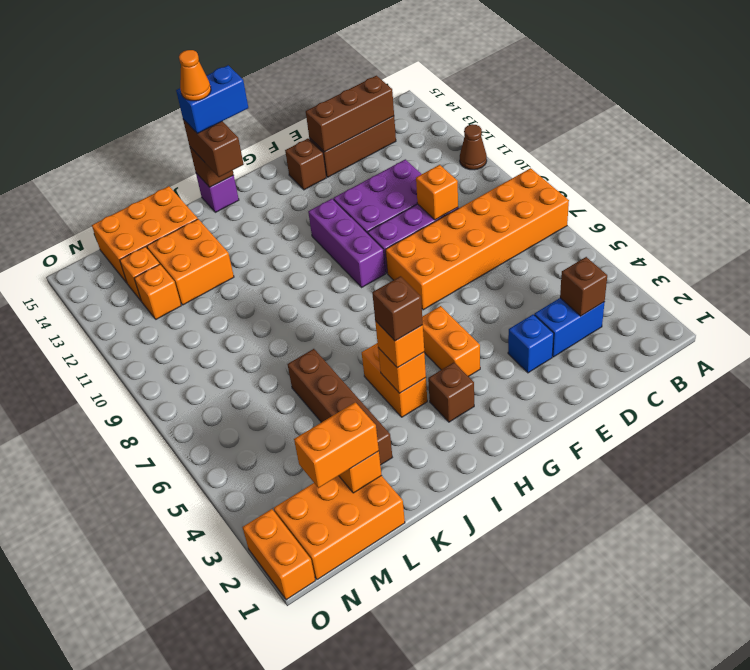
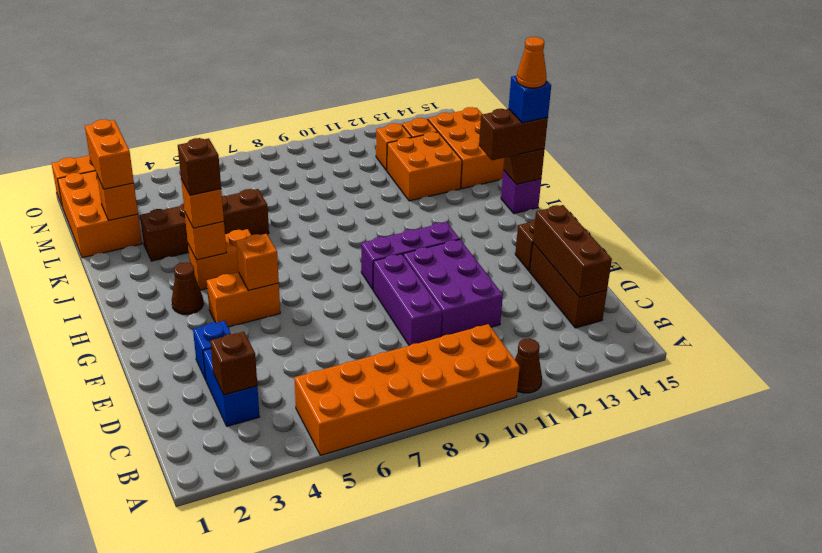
orange brick A7:F8 level 1 -> orange brick A5:B10 level 1
orange brick D9 level 2 -> orange brick G5 level 2
brown brick H3 level 1 -> brown cone H3 level 1
blue brick H15:I15 level 4 -> blue brick I15 level 4

